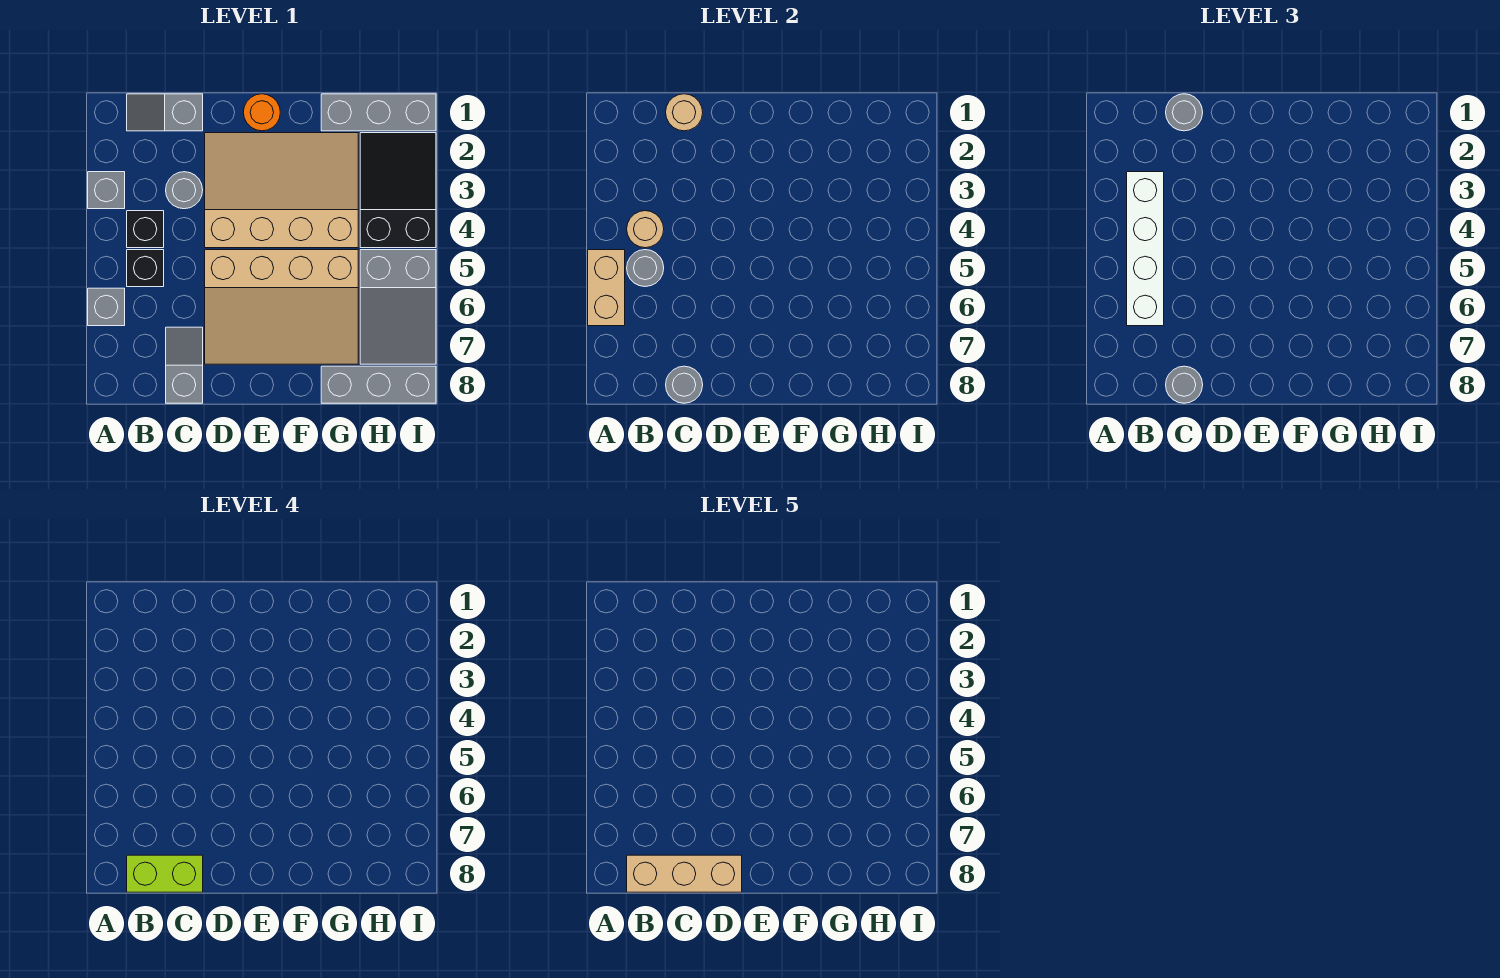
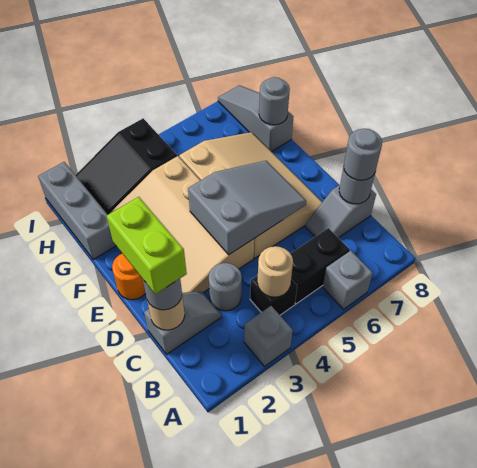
tan brick A5:A6 level 2 -> none
grey slope B1:C1 level 1 top C -> grey slope C1:C2 level 1 top 1
white brick B3:B6 level 3 -> none
black brick B5 level 1 -> black brick B5:B6 level 1
grey round brick B5 level 2 -> grey round brick G8 level 2
lime brick B8:C8 level 4 -> lime brick C1:D1 level 4
tan brick B8:D8 level 5 -> none
grey brick G8:I8 level 1 -> grey slope G8:I8 level 1 top G
grey slope H5:I7 level 1 top 5 -> grey slope D4:E6 level 2 top 4

